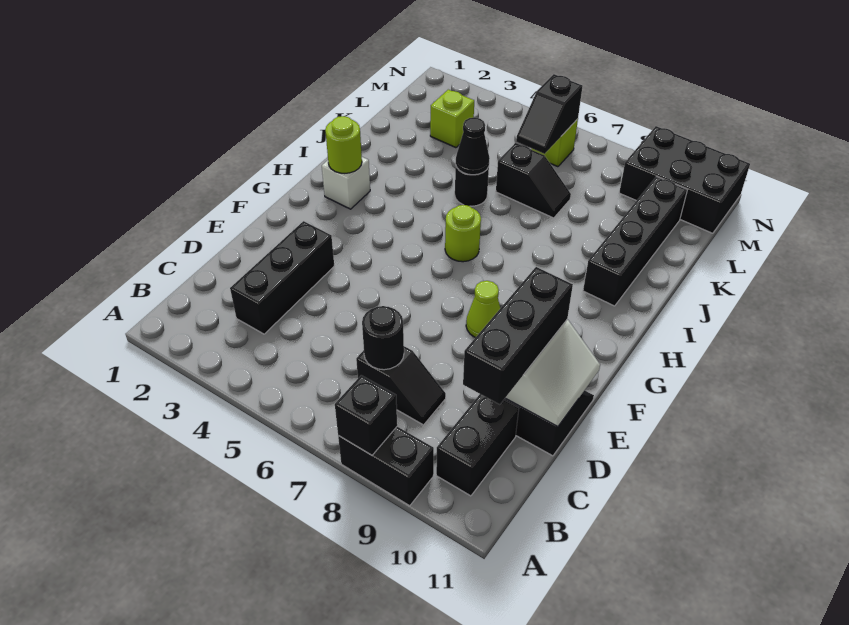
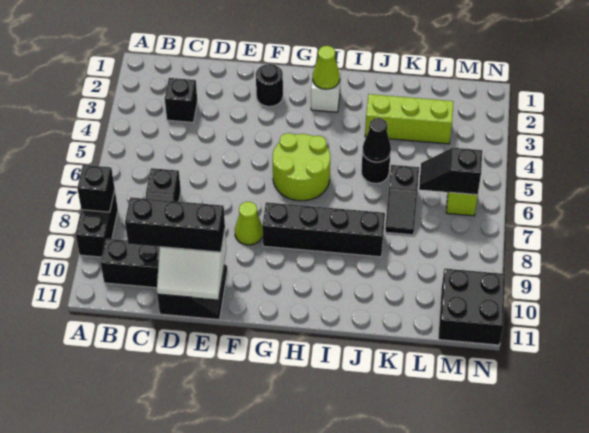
black brick C3:E3 level 1 -> black brick C3 level 1
black round brick C7 level 2 -> black round brick F2 level 1
lime round brick H2 level 2 -> lime cone H2 level 2
lime round brick H6 level 1 -> lime round brick G5:H6 level 1
black brick I10:L10 level 1 -> black brick G8:J8 level 1
lime brick L3 level 1 -> lime brick J3:L3 level 1
black brick M9:N11 level 1 -> black brick M10:N11 level 1

